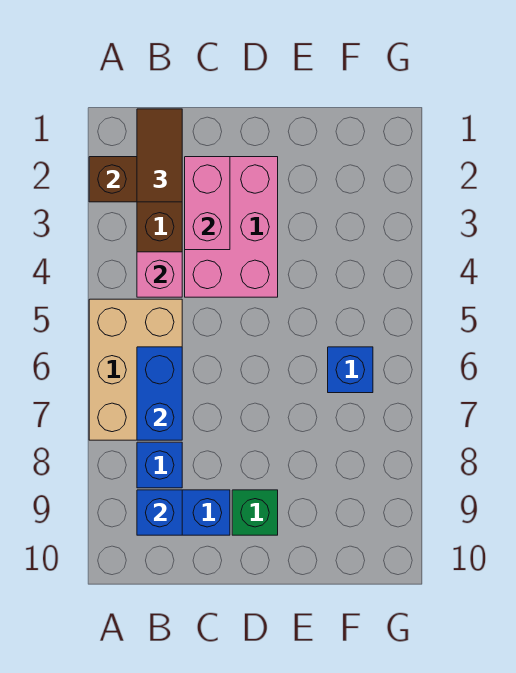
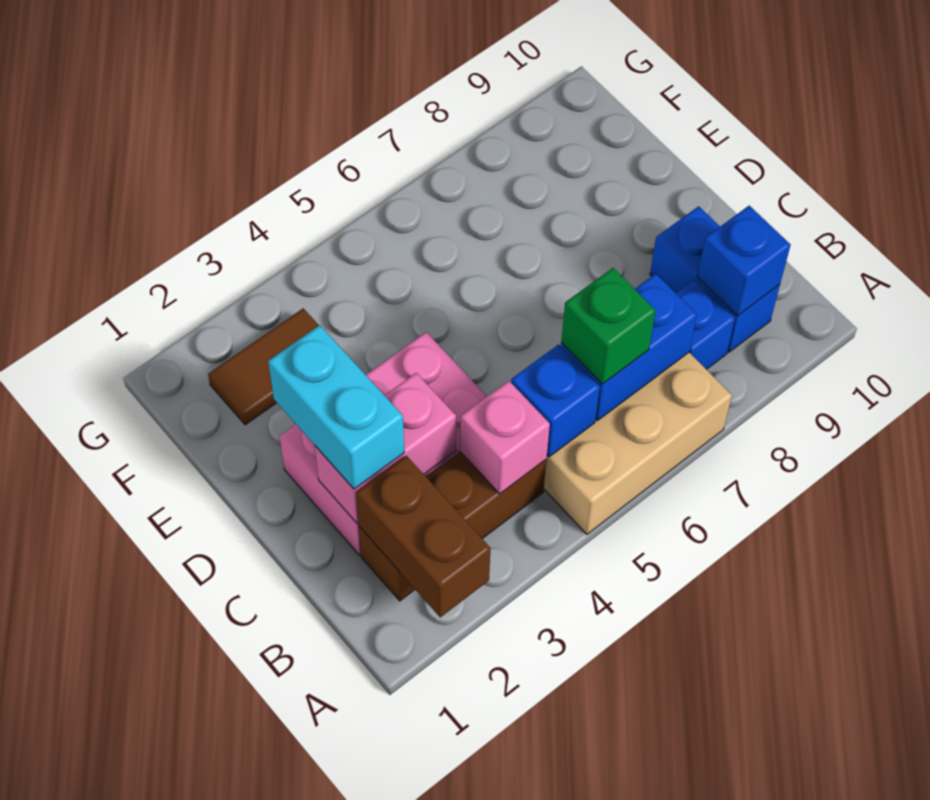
brown tile B1:B2 level 3 -> brown tile F2:F3 level 1
none -> cyan brick C2:D2 level 3
green brick D9 level 1 -> green brick B6 level 3
blue brick F6 level 1 -> blue brick B5 level 2

